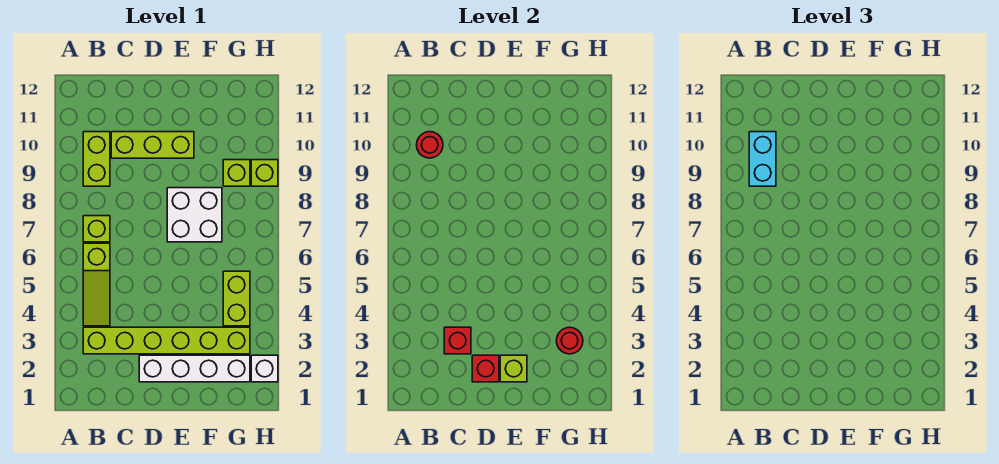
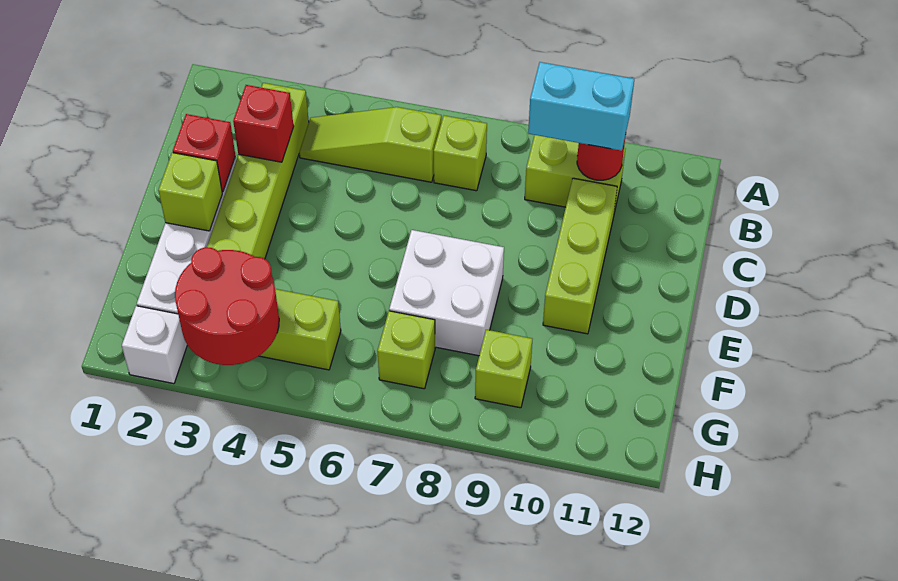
red round brick G3 level 2 -> red round brick G3:H4 level 2
lime brick H9 level 1 -> lime brick G7 level 1

